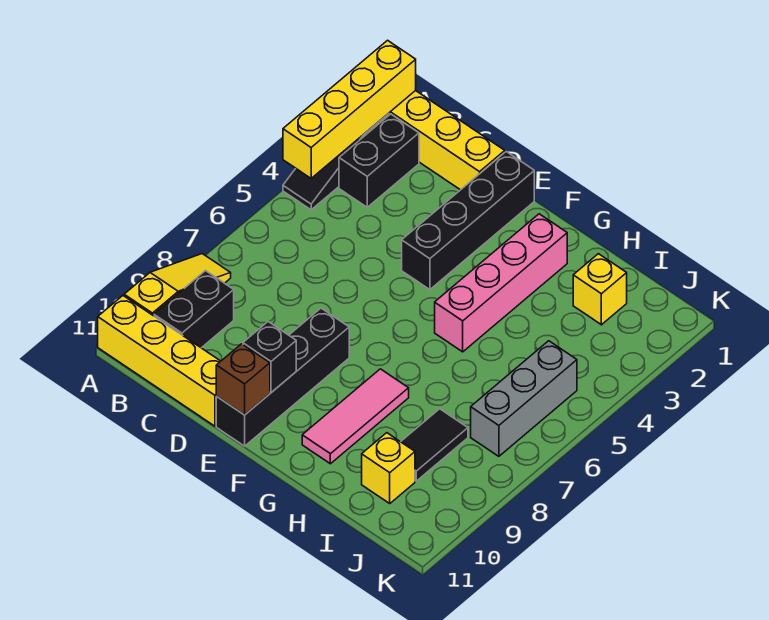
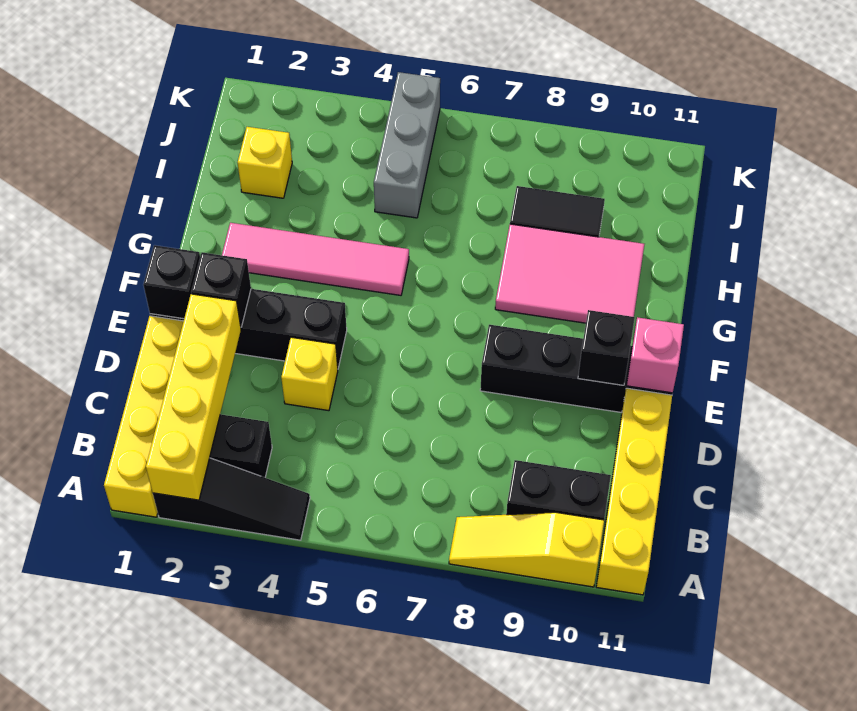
yellow brick A1:A4 level 2 -> yellow brick A2:D2 level 2
none -> black brick E1 level 2
none -> black brick E2 level 2
brown brick E11 level 2 -> pink brick E11 level 2
pink brick G2:G5 level 1 -> pink tile G2:G5 level 1
pink tile G8:G10 level 1 -> pink tile G8:H10 level 1
yellow brick I10 level 1 -> yellow brick D4 level 1
grey brick J5:J7 level 1 -> grey brick I5:K5 level 1

